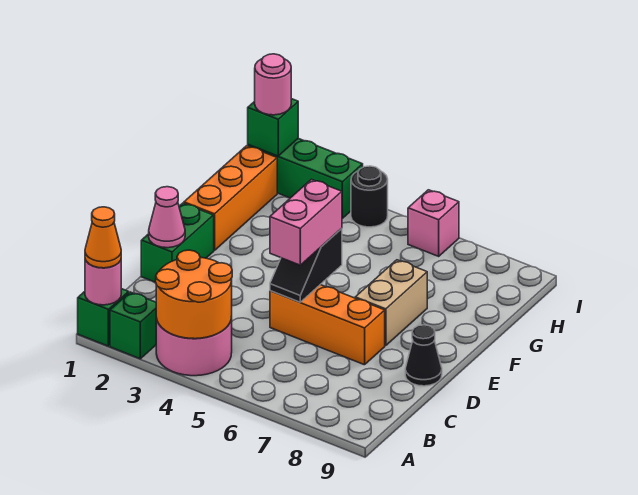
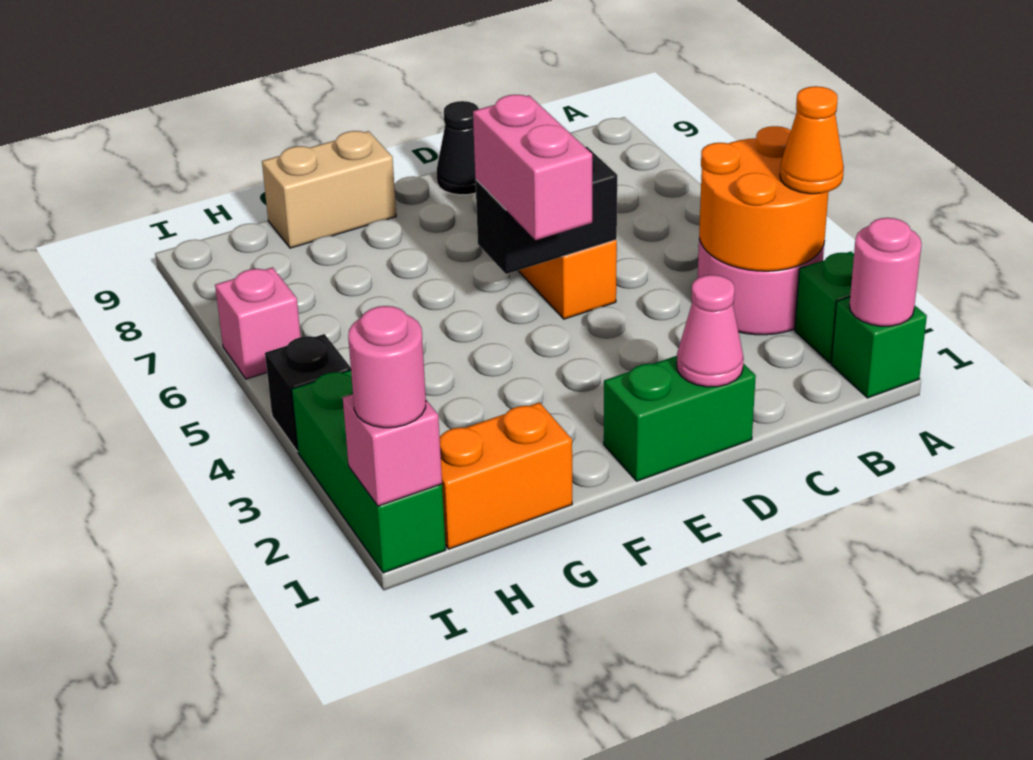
orange cone A1 level 3 -> orange cone A3 level 3
black slope D5:E5 level 2 top E -> black brick D5:E5 level 2
pink brick D5:E5 level 3 -> pink brick E4:E5 level 3
tan brick E7:F7 level 1 -> tan brick F9:G9 level 1
orange brick F1:H1 level 1 -> orange brick G1:H1 level 1
green brick I1 level 2 -> pink brick I1 level 2
black round brick I4 level 1 -> black brick I4 level 1

